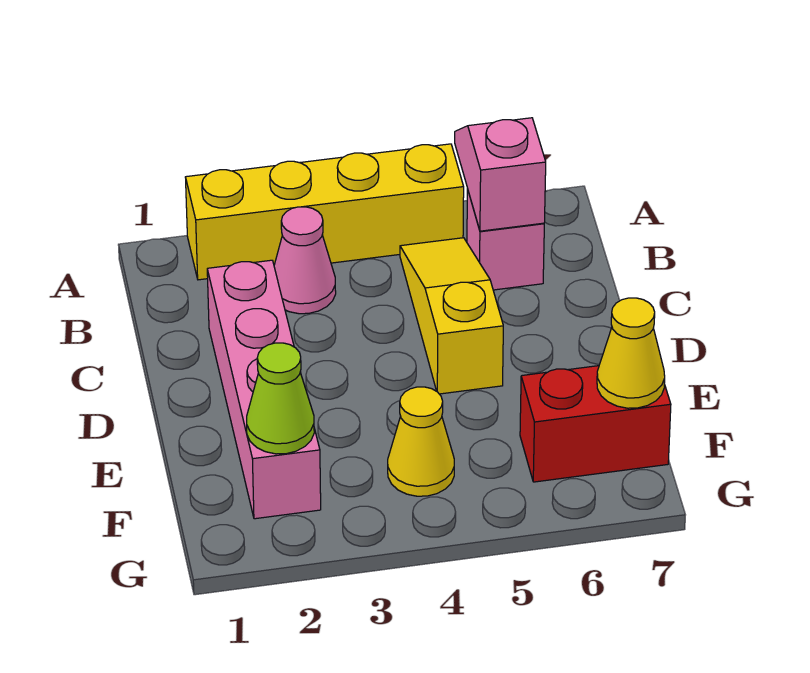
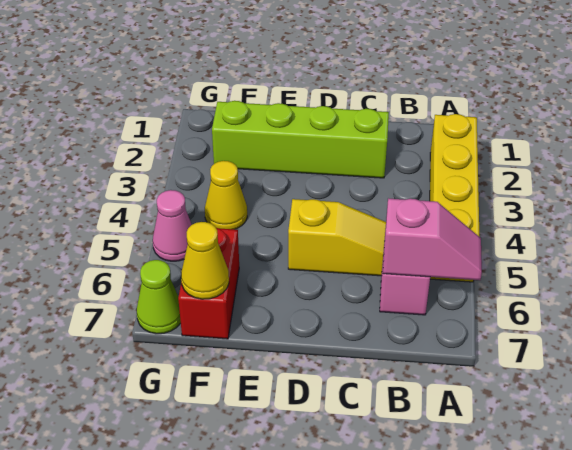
pink cone B3 level 1 -> pink cone G5 level 1
pink brick C2:F2 level 1 -> lime brick C2:F2 level 1
lime cone F2 level 2 -> lime cone G7 level 1

